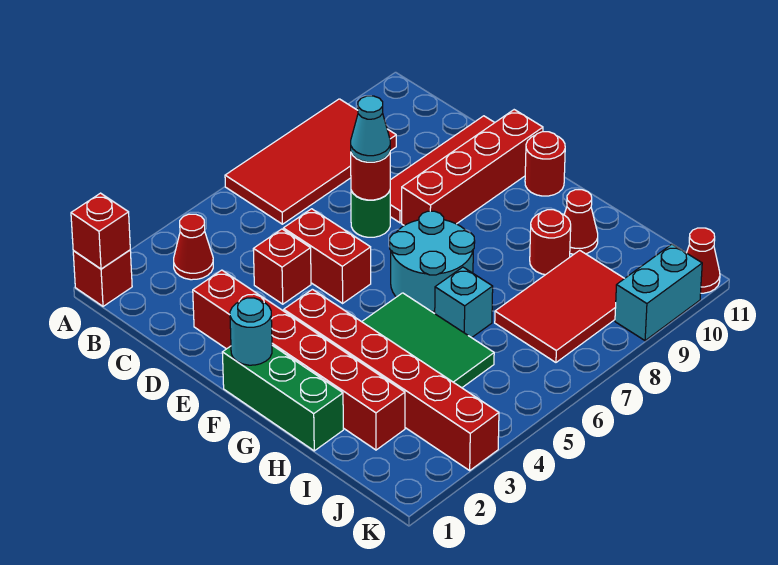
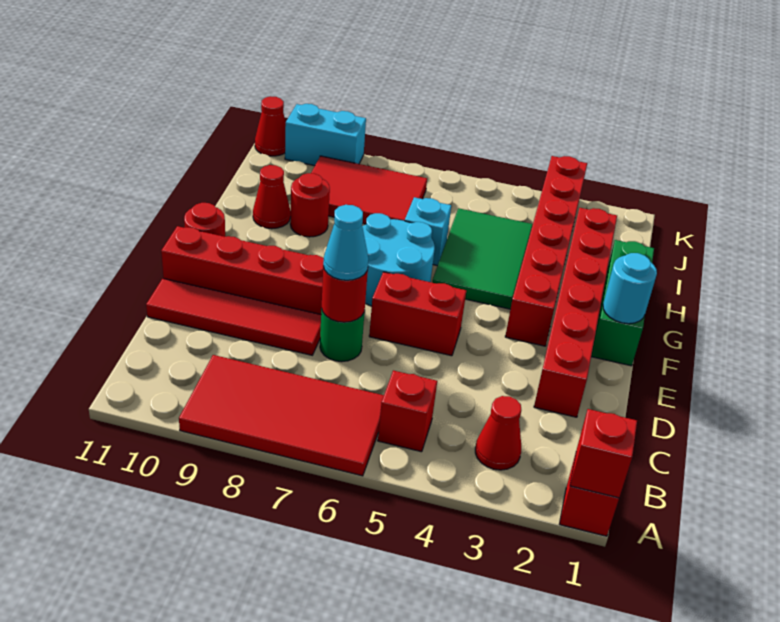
red brick D4 level 1 -> red brick B5 level 1
red brick D5:E5 level 1 -> red brick E5:E6 level 1

